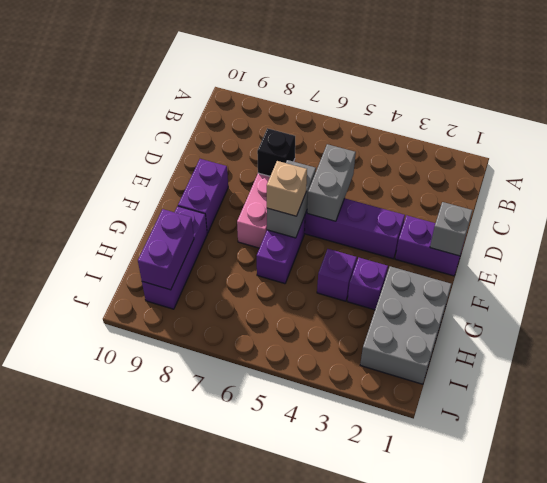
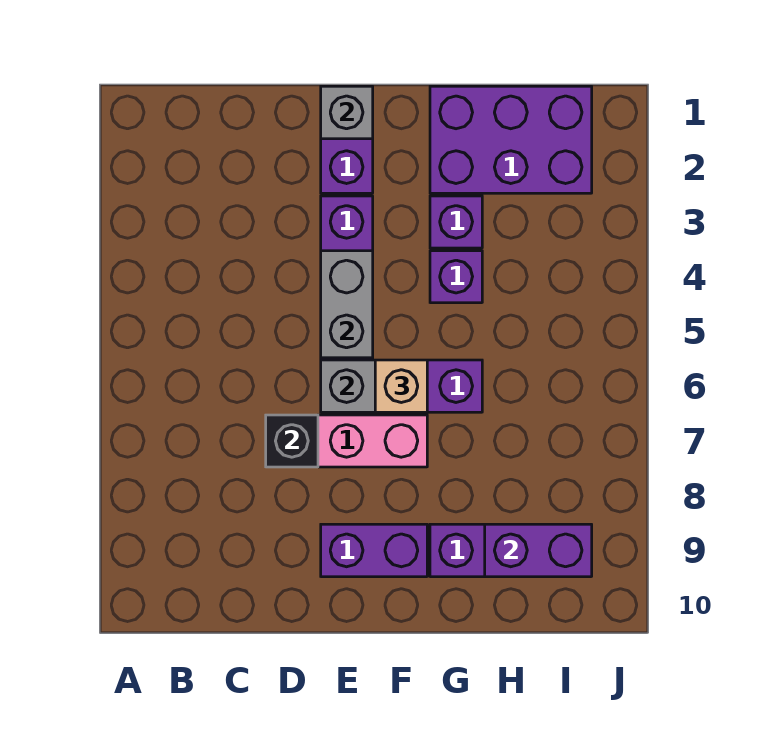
grey brick D5:E5 level 2 -> grey brick E4:E5 level 2
grey brick G1:I2 level 1 -> purple brick G1:I2 level 1

